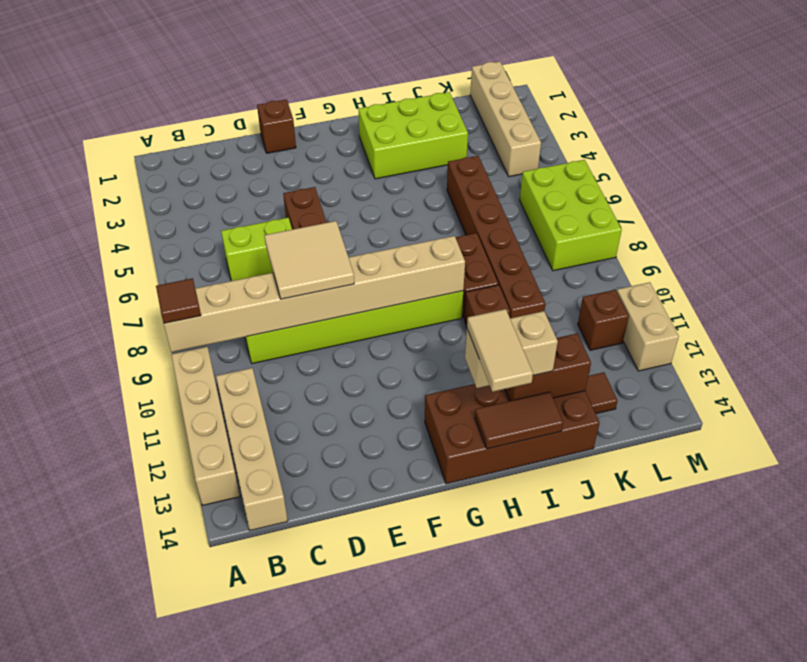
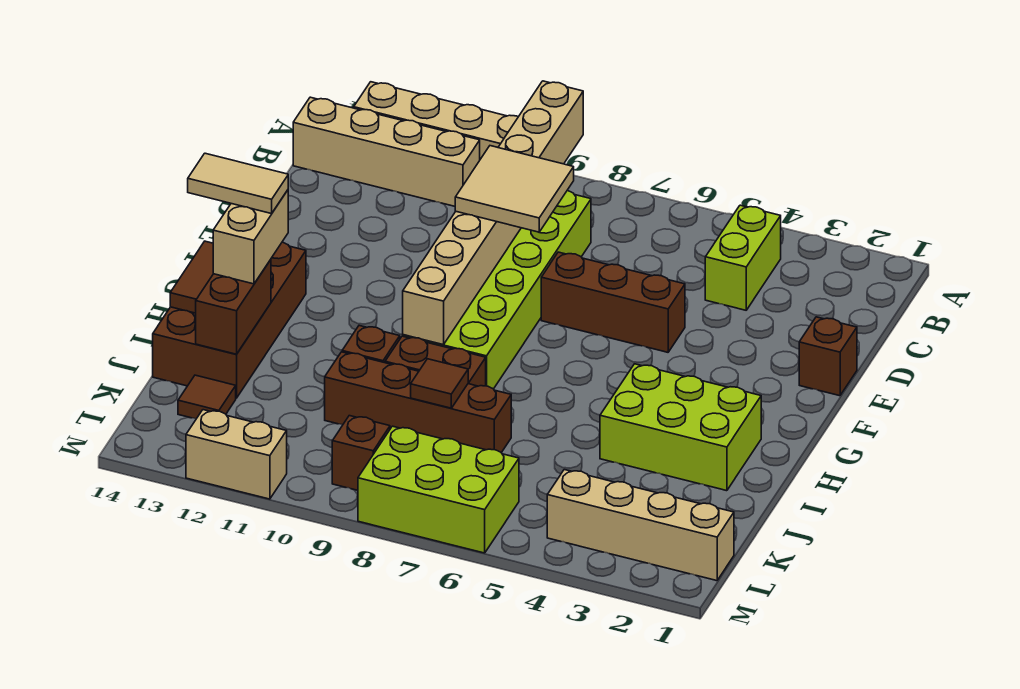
brown tile A9 level 3 -> brown tile J8 level 2
lime brick C6:D6 level 1 -> lime brick B4:C4 level 1
lime brick H2:J3 level 1 -> lime brick H2:I4 level 1
brown brick J5:J10 level 1 -> brown brick J7:J10 level 1
brown brick L11 level 1 -> brown brick L9 level 1

